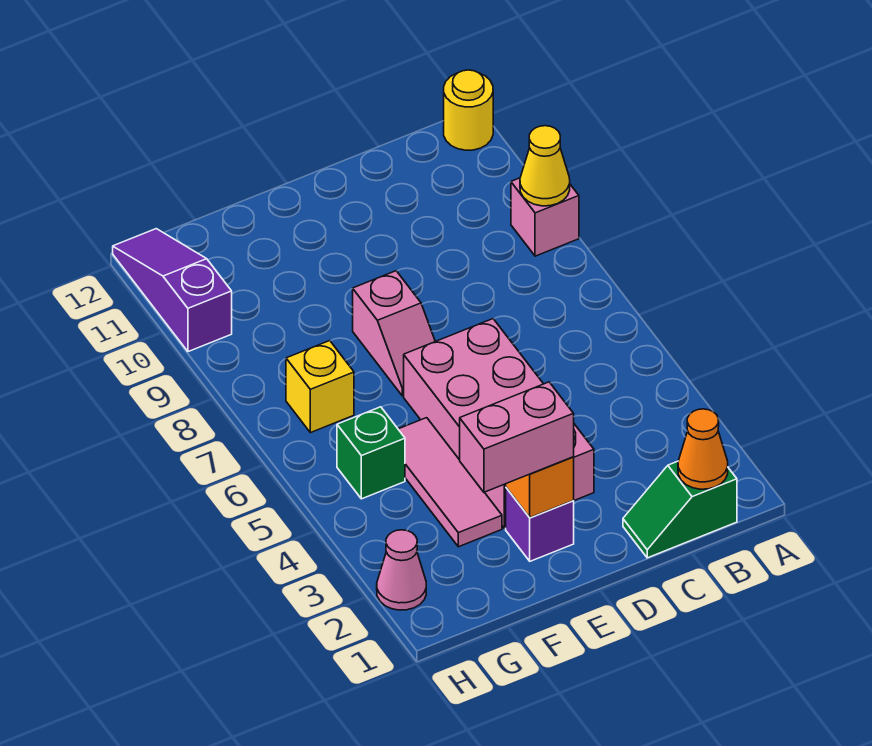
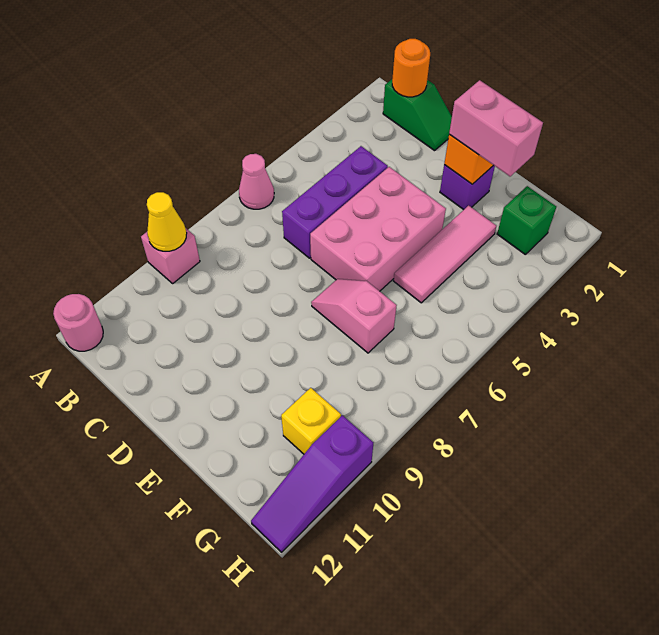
yellow round brick A12 level 1 -> pink round brick A12 level 1
orange cone B1 level 2 -> orange round brick B1 level 2
none -> purple brick C4:C6 level 1
pink brick D3:E6 level 1 -> pink brick D4:E6 level 1
pink slope E7:E8 level 1 top 8 -> pink slope E7:F7 level 1 top F
green brick G5 level 1 -> green brick G2 level 1
yellow brick G7 level 1 -> yellow brick G10 level 1
pink cone H2 level 1 -> pink cone A6 level 1

